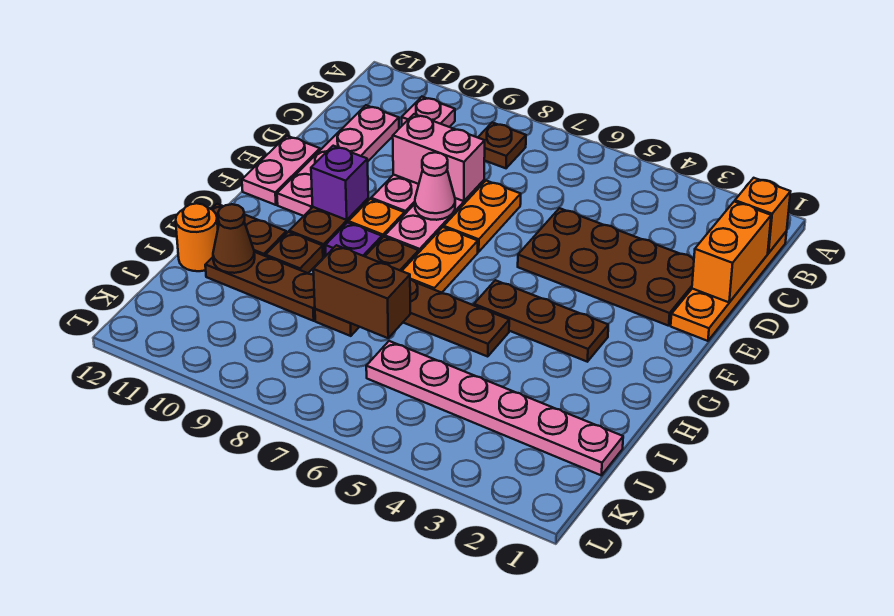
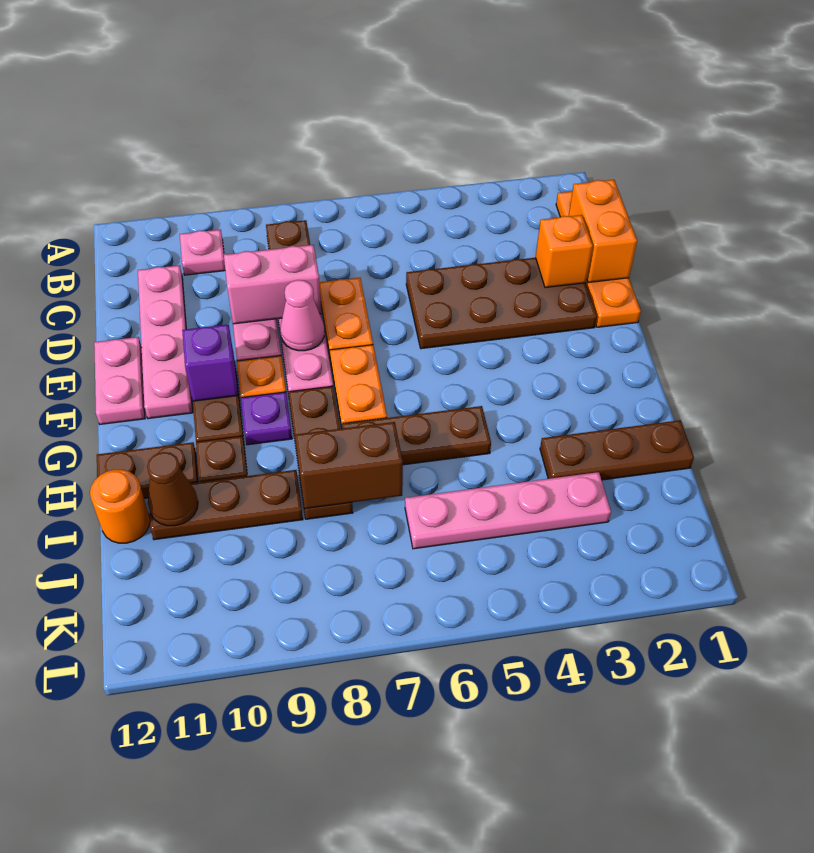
orange brick B1 level 2 -> orange brick D2 level 2
brown plate G3:G5 level 1 -> brown plate I1:I3 level 1
pink plate J1:J6 level 1 -> pink plate J3:J6 level 1

